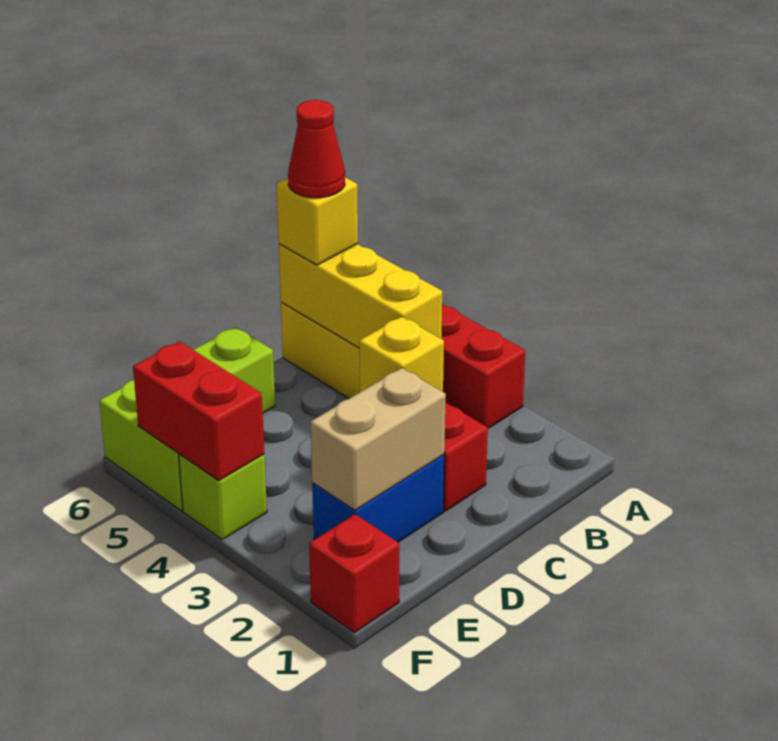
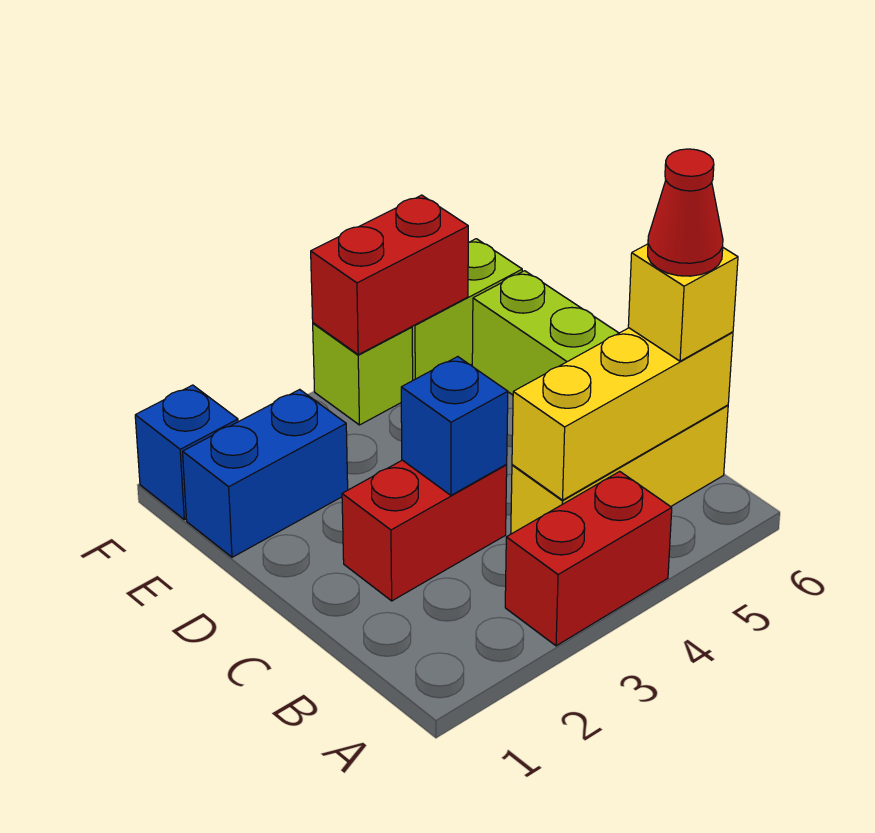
yellow brick C3 level 2 -> blue brick C3 level 2
blue brick D2:E2 level 1 -> blue brick E1:E2 level 1
tan brick D2:E2 level 2 -> none
red brick F1 level 1 -> blue brick F1 level 1

